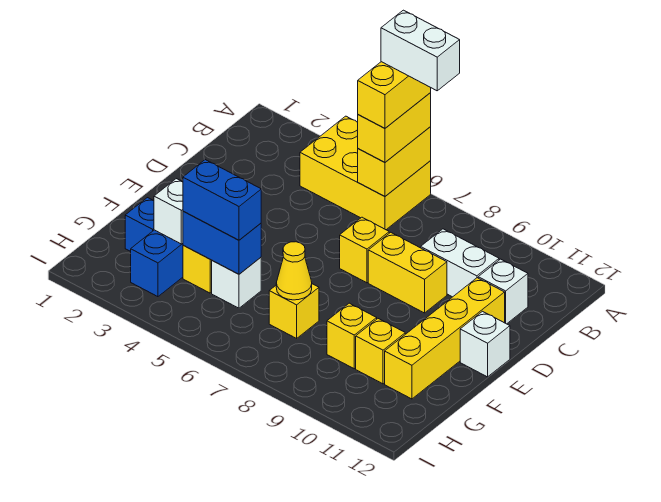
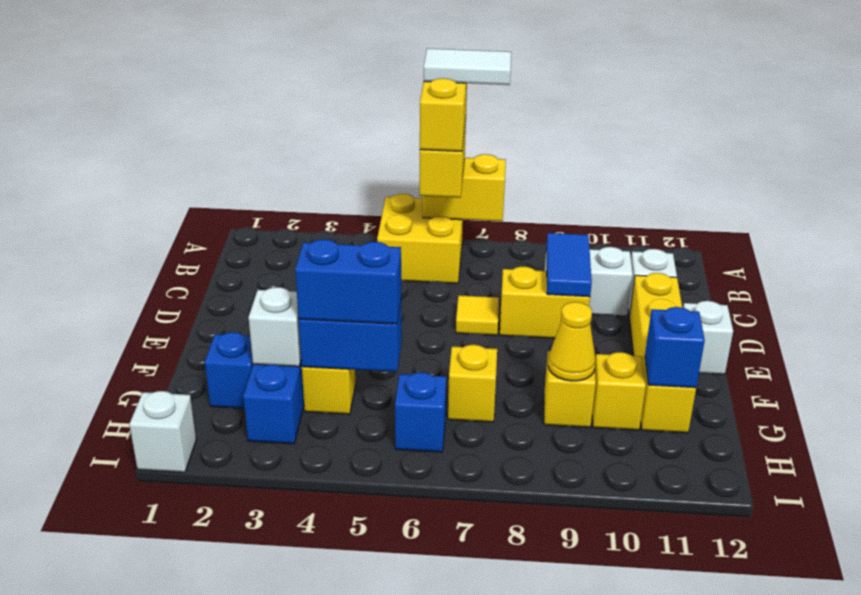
yellow brick A4:B6 level 1 -> yellow brick A5:B6 level 1
yellow brick A6:B6 level 2 -> yellow brick A6:A7 level 2
white brick A6:A7 level 5 -> white tile A6:A7 level 5
none -> blue tile C9:D9 level 2
yellow brick D7 level 1 -> yellow tile D7 level 1
white brick G5 level 1 -> white brick I1 level 1
yellow cone G7 level 2 -> yellow cone G9 level 2
none -> blue brick G11 level 2
none -> blue brick H6 level 1

